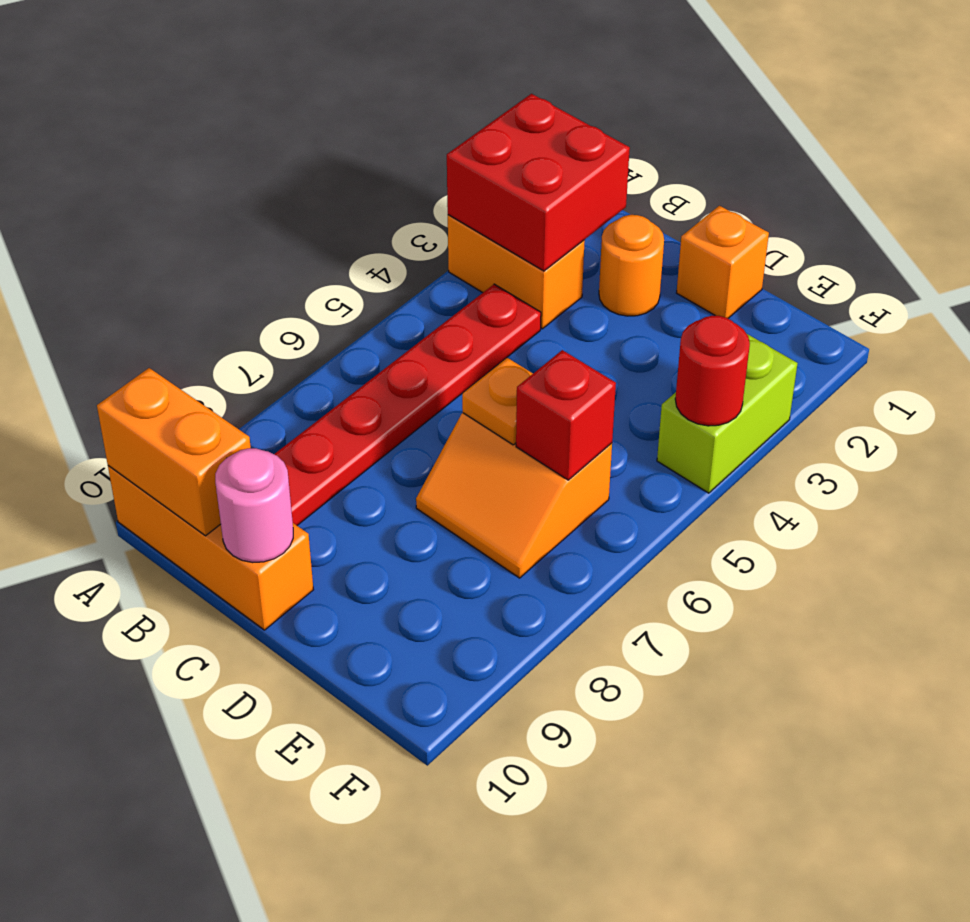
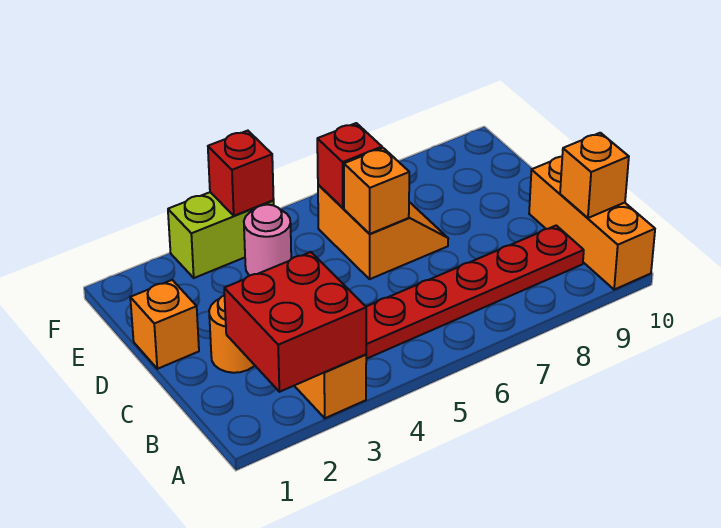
orange brick A10:B10 level 2 -> orange brick B10 level 2
pink round brick C10 level 2 -> pink round brick E4 level 1
orange plate D6 level 2 -> orange brick D6 level 2
red round brick F4 level 2 -> red brick F4 level 2

